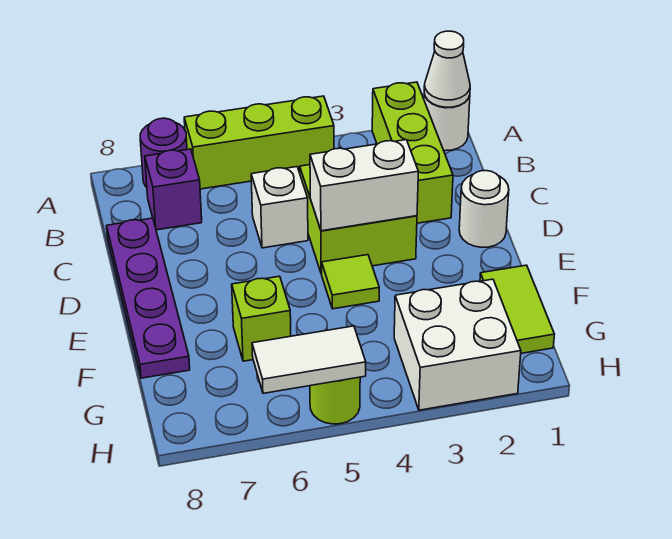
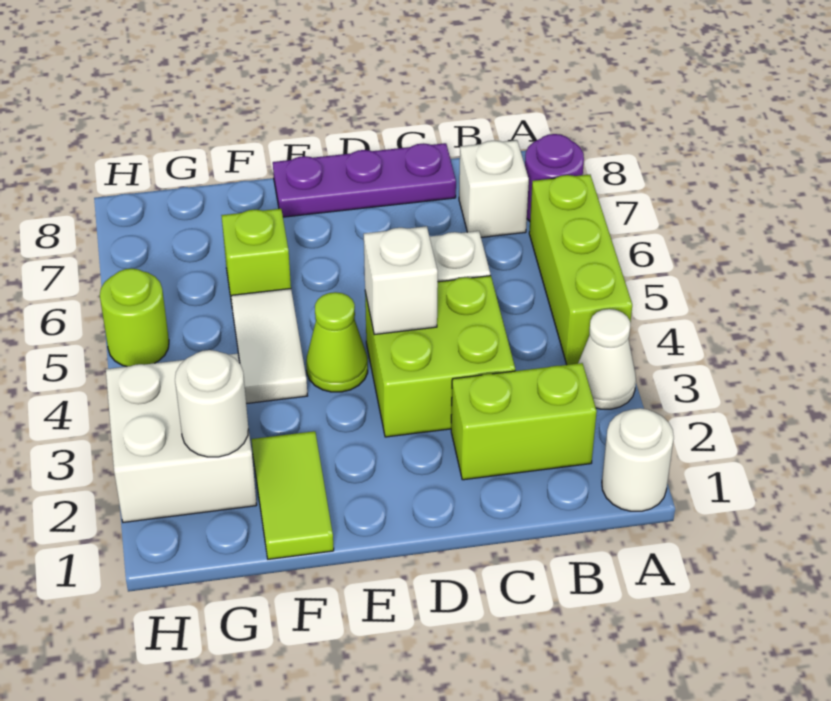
white cone A1 level 2 -> white cone A3 level 1
lime brick A2:C2 level 1 -> lime brick B2:C2 level 1
purple brick B7 level 1 -> white brick B7 level 1
purple plate C8:F8 level 1 -> purple plate C8:E8 level 1
white round brick D1 level 1 -> white round brick G2 level 2
white brick D3:D4 level 2 -> white brick D4 level 2
lime tile E4 level 1 -> lime cone E4 level 1
lime tile F1:G1 level 1 -> lime tile F1:F2 level 1
white tile H5:H6 level 2 -> white tile F4:F5 level 1

